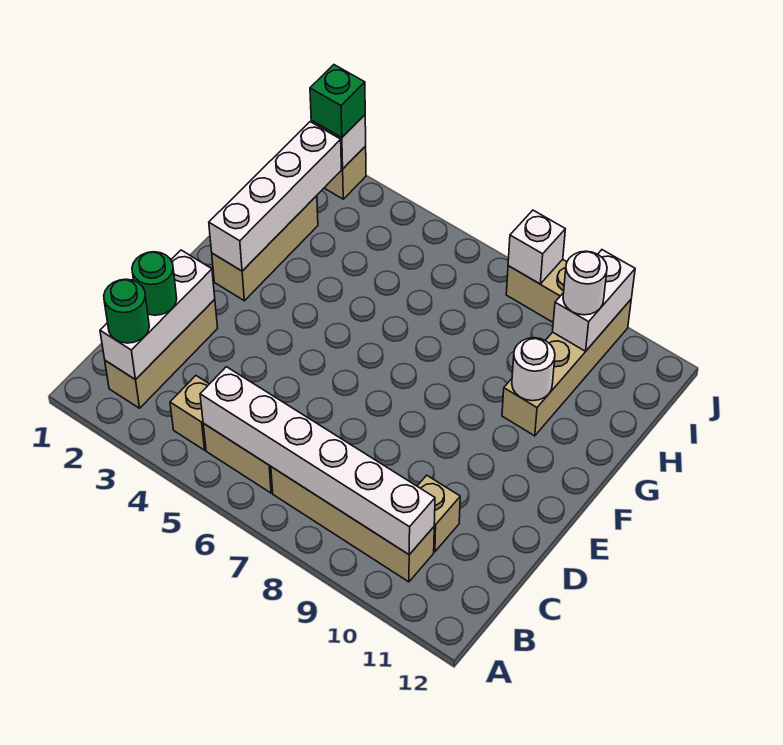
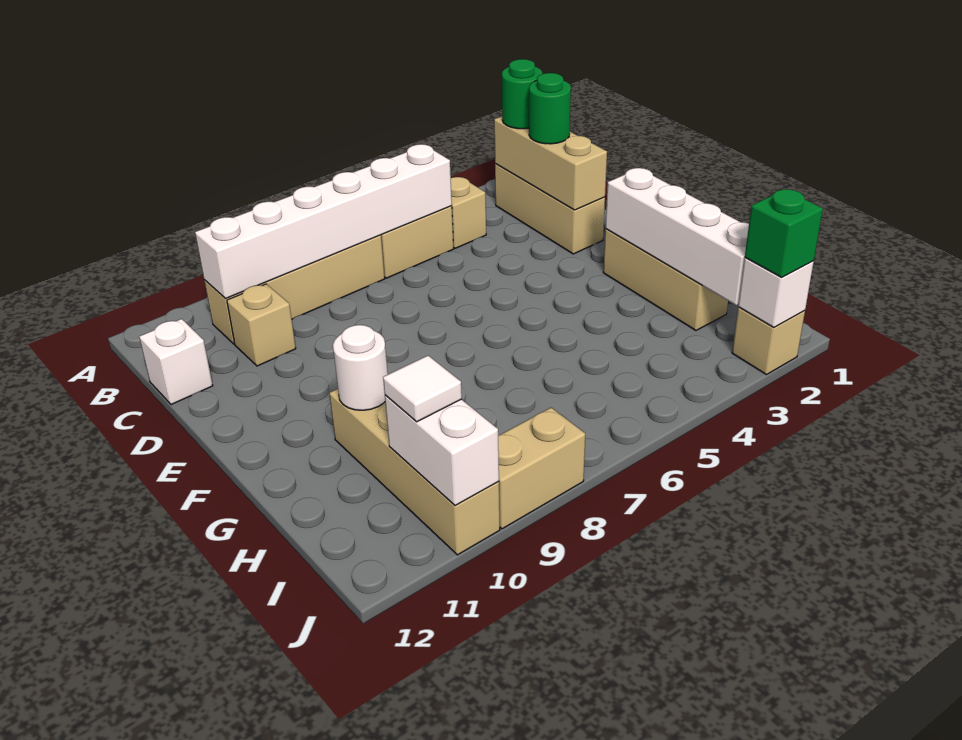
white brick B2:D2 level 2 -> tan brick B2:D2 level 2
white round brick I10 level 3 -> white tile I10 level 3
white brick J8 level 2 -> white brick C12 level 1

